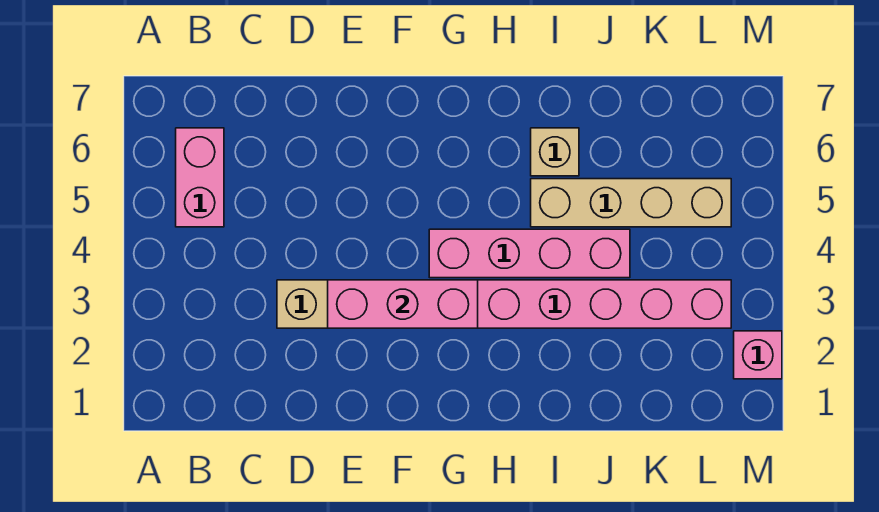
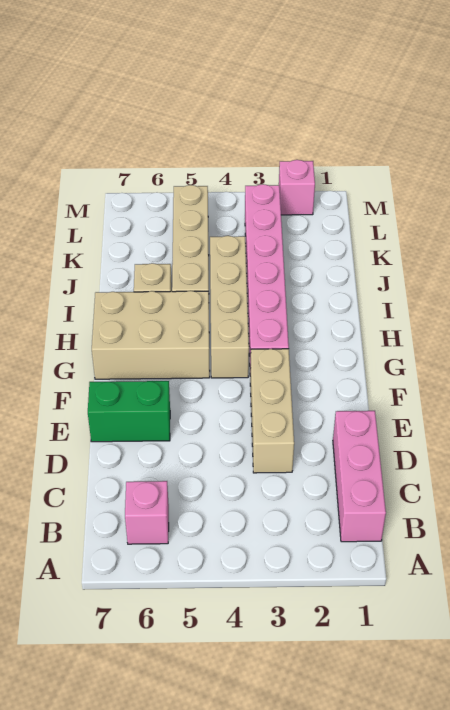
pink brick B5:B6 level 1 -> pink brick B6 level 1
pink brick E3:G3 level 2 -> pink brick B1:D1 level 1
none -> green brick E6:E7 level 1
pink brick G4:J4 level 1 -> tan brick G4:J4 level 1
none -> tan brick G5:H7 level 1

